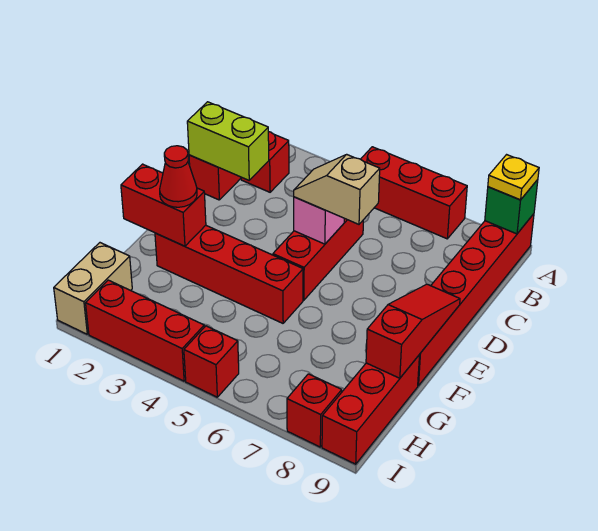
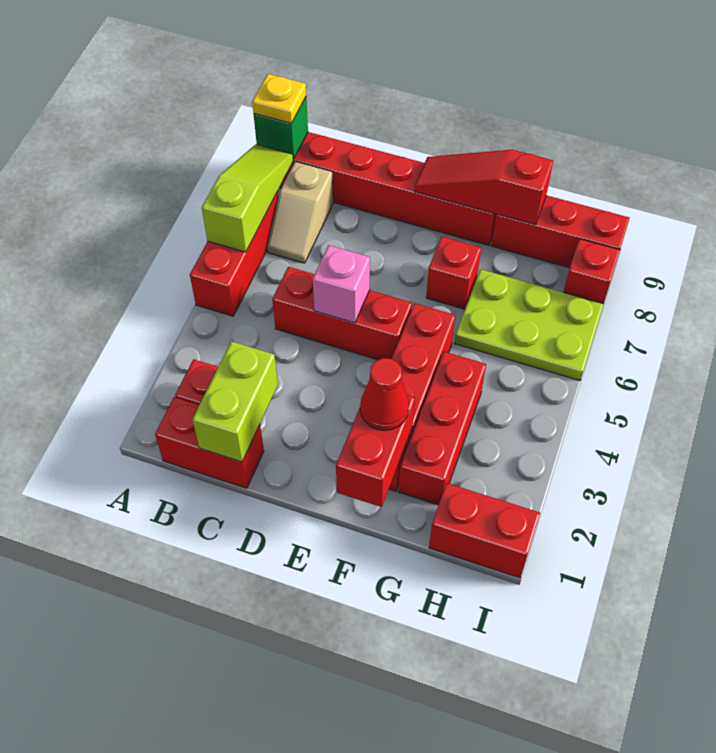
none -> lime slope A6:A8 level 2 top 6
tan slope D5:D6 level 3 top 6 -> tan slope B7:B8 level 1 top 8
none -> lime plate G6:I7 level 1
tan brick H1:I1 level 1 -> red brick H1:I1 level 1
red brick I2:I4 level 1 -> red brick G2:G4 level 1
red brick I5 level 1 -> red brick F7 level 1

